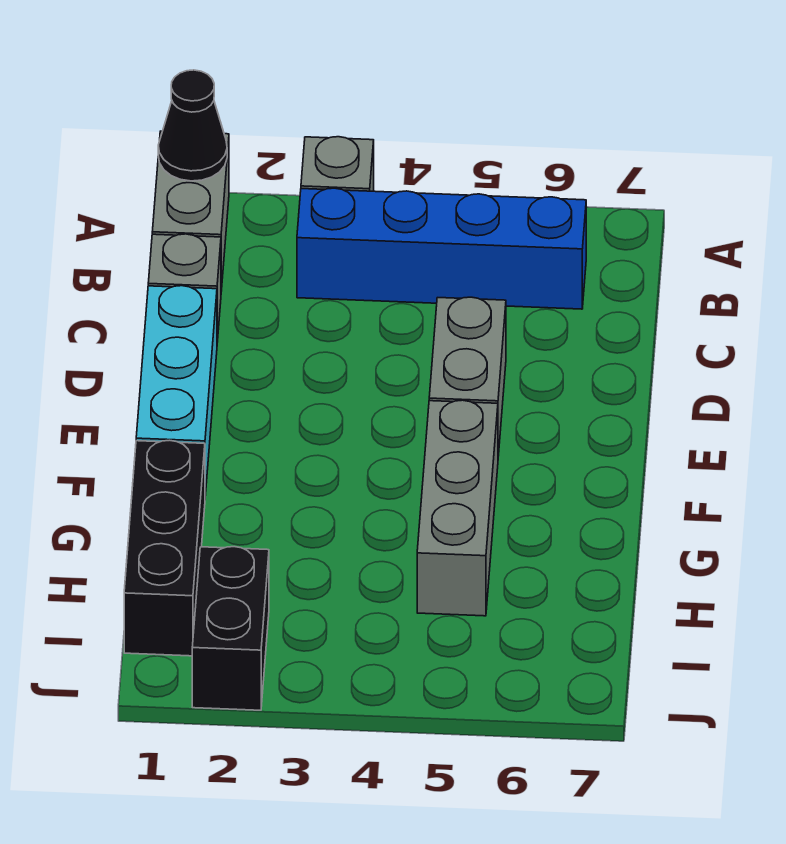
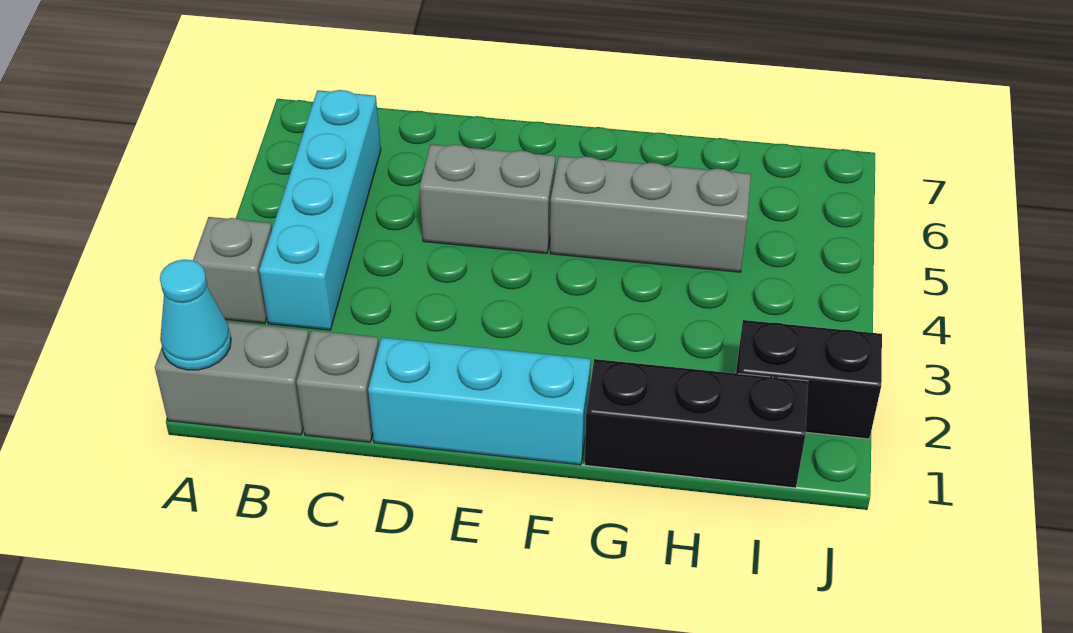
black cone A1 level 2 -> cyan cone A1 level 2
blue brick B3:B6 level 1 -> cyan brick B3:B6 level 1

